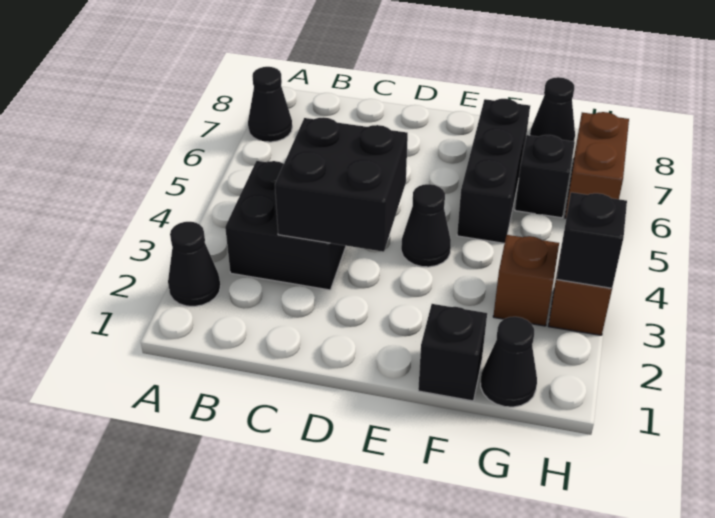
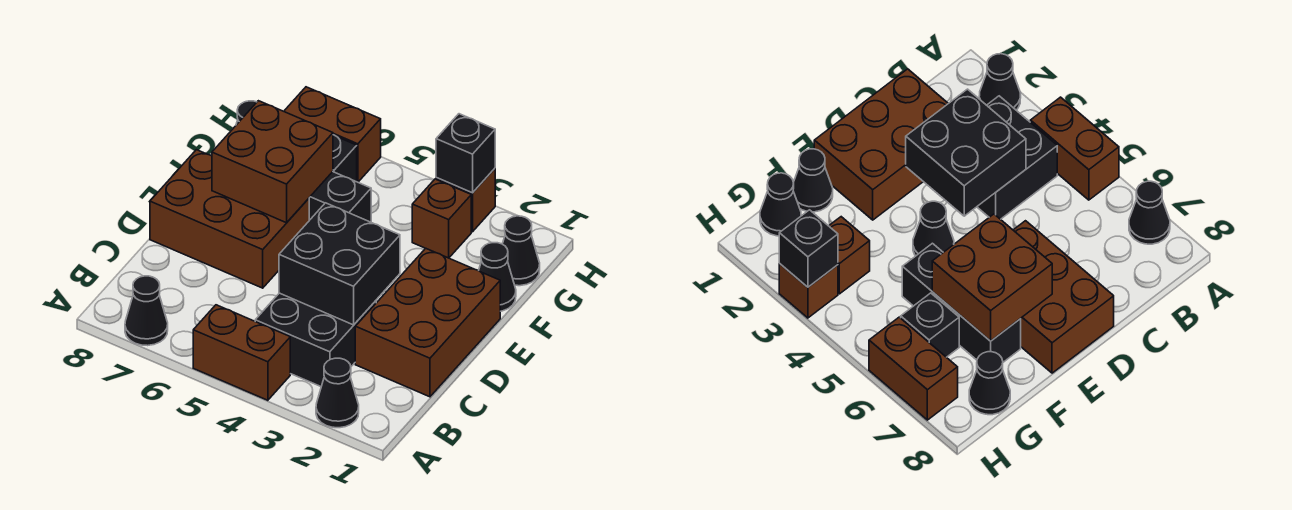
none -> brown brick A4:A5 level 1
none -> brown brick C1:E2 level 1
none -> brown brick D6:E8 level 1
none -> brown brick E6:F7 level 2
black brick F1 level 1 -> black cone F1 level 1

